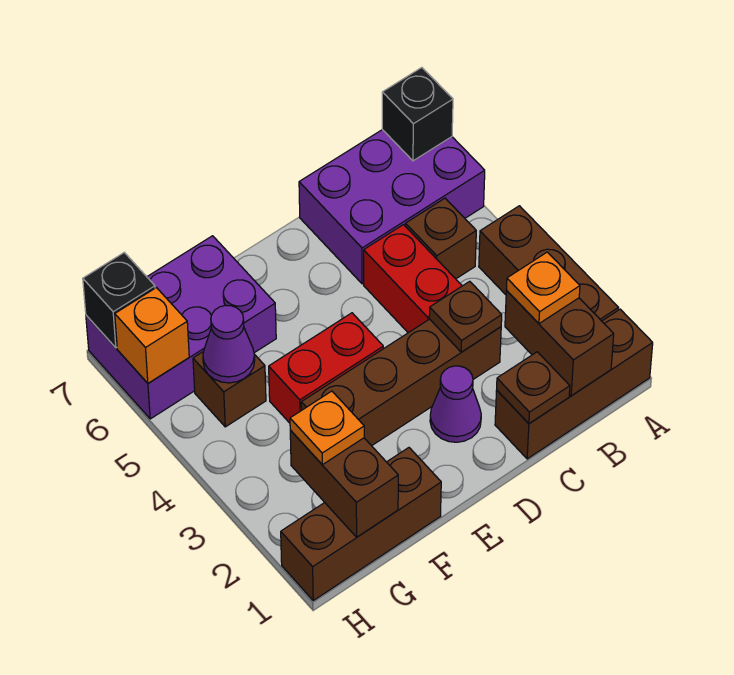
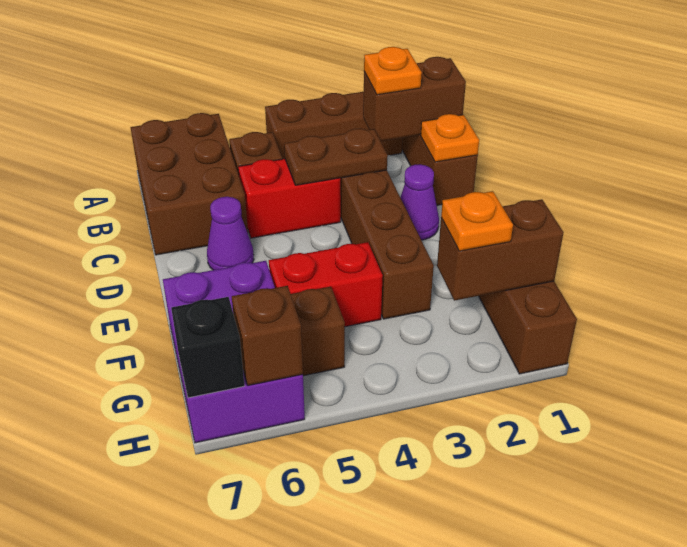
purple brick A6:C7 level 1 -> brown brick A6:C7 level 1
black brick A7 level 2 -> none
brown plate C1 level 2 -> orange plate C1 level 2
brown plate C3 level 2 -> brown plate C3:C4 level 2
red brick E4:F4 level 1 -> red brick F4:F5 level 1
purple cone G5 level 2 -> purple cone D6 level 1
orange brick H6 level 2 -> brown brick H6 level 2

